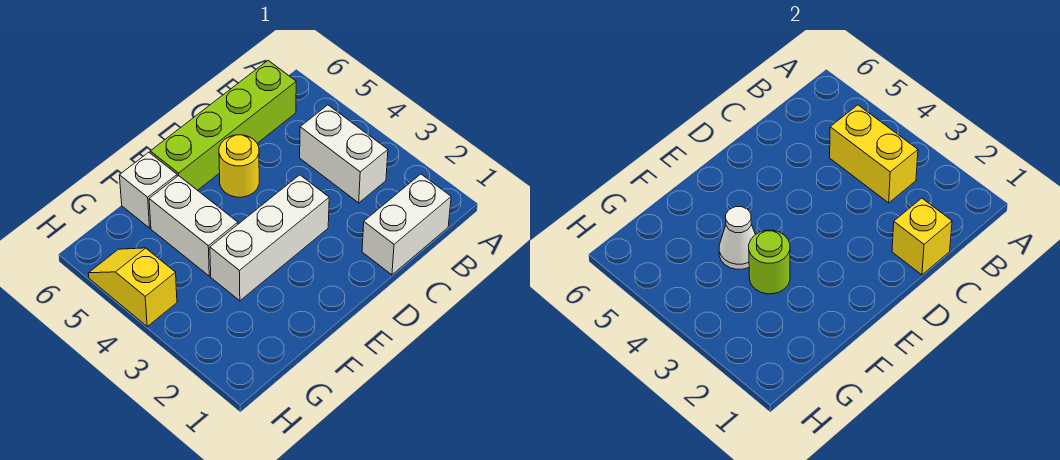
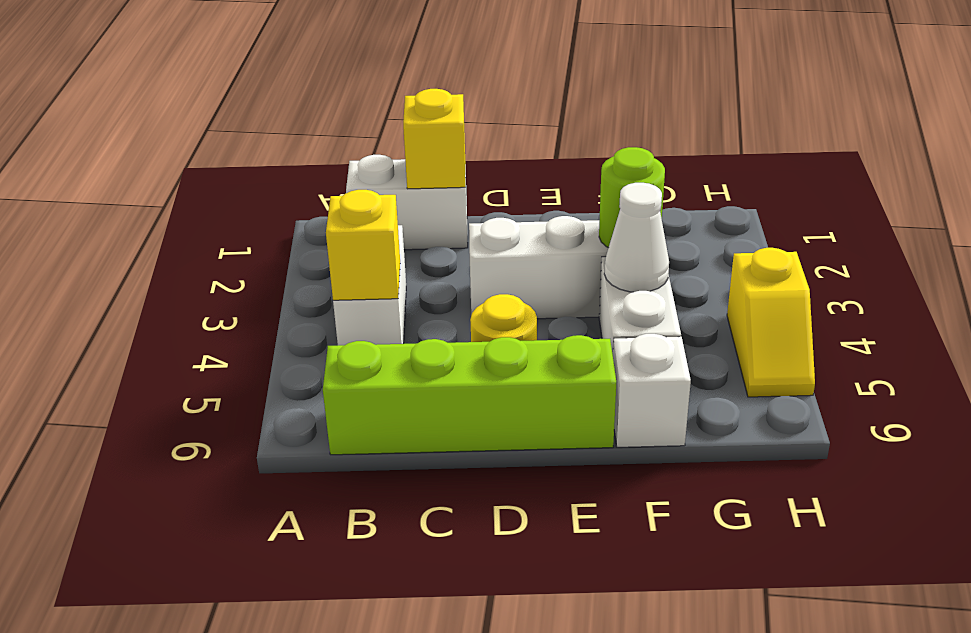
yellow brick B3:B4 level 2 -> yellow brick B4 level 2

